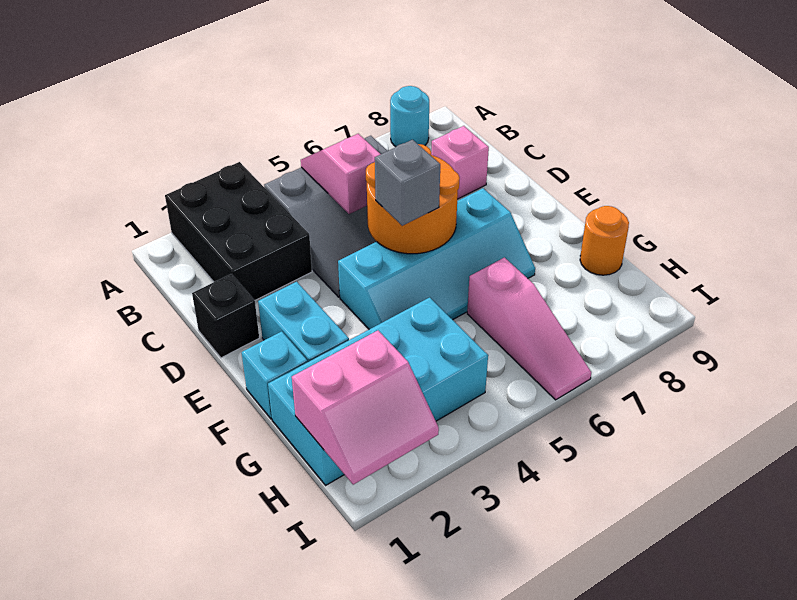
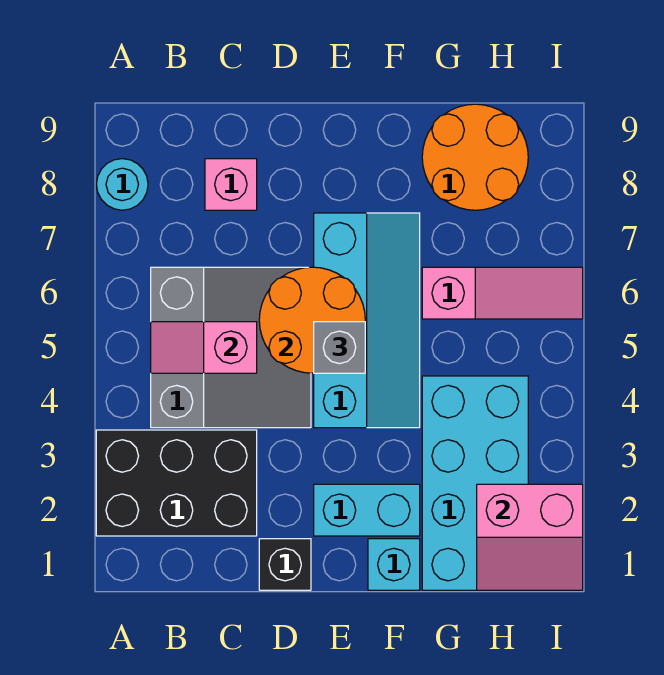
orange round brick G9 level 1 -> orange round brick G8:H9 level 1
pink slope H1:I2 level 2 top H -> pink slope H1:I2 level 2 top 2

